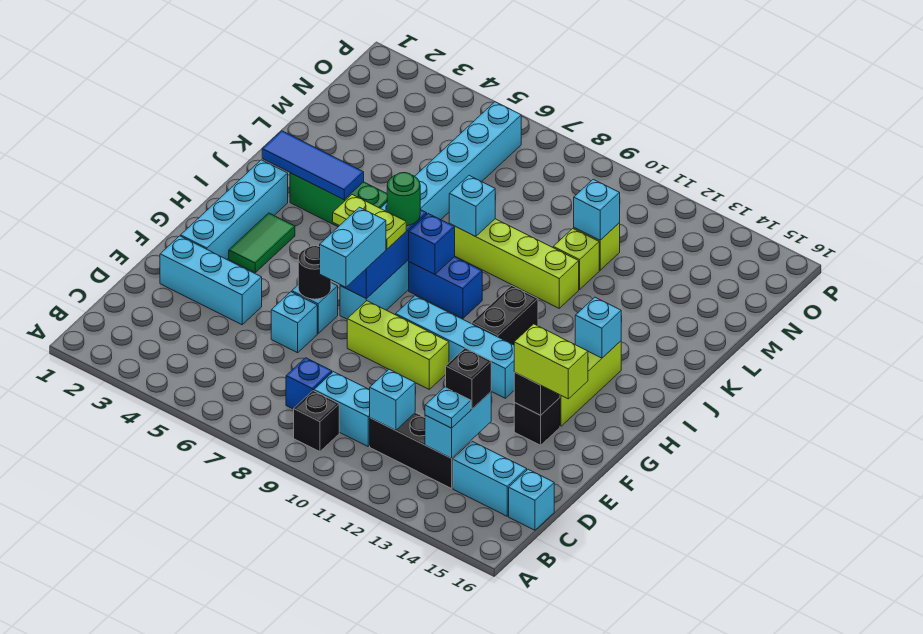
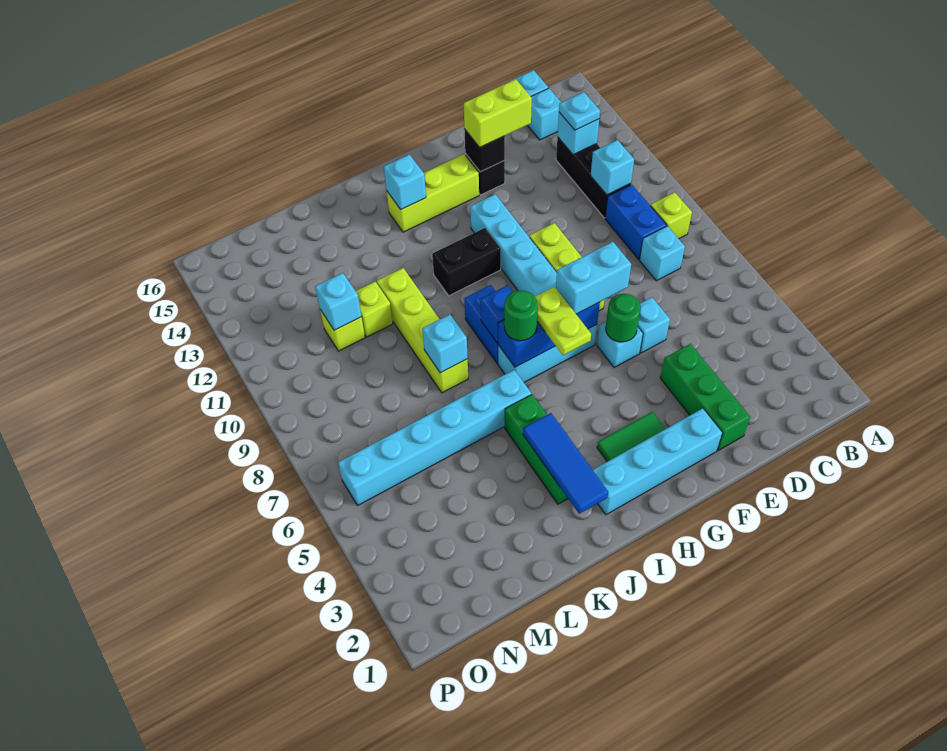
black brick B9 level 1 -> lime brick B9 level 1
blue brick C8 level 1 -> cyan brick C8 level 1
cyan brick C9:C10 level 1 -> blue brick C9:C10 level 1
cyan brick C13:D13 level 2 -> cyan brick C13 level 2
cyan brick C14:C15 level 1 -> cyan brick C15 level 1
black brick D13 level 3 -> none
cyan brick E2:E4 level 1 -> green brick E2:E4 level 1
black round brick F6 level 2 -> green round brick F6 level 2
lime brick F14:F15 level 3 -> lime brick E14:F14 level 3

